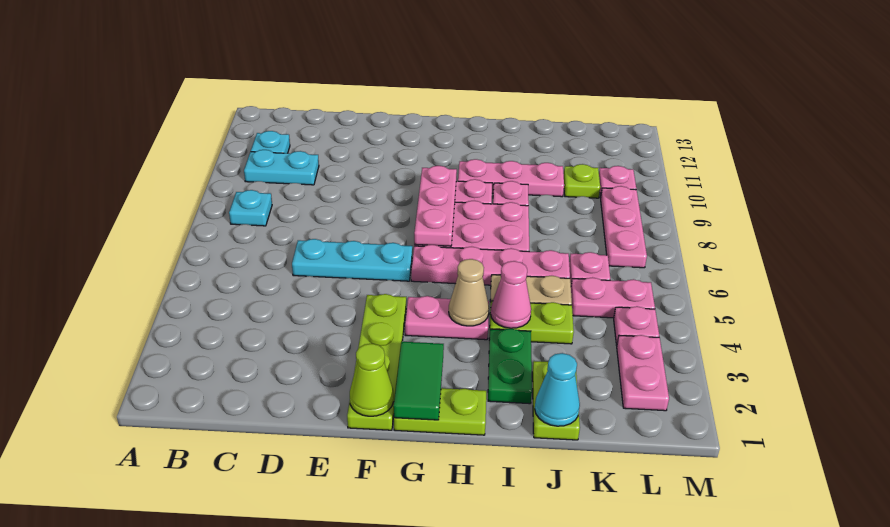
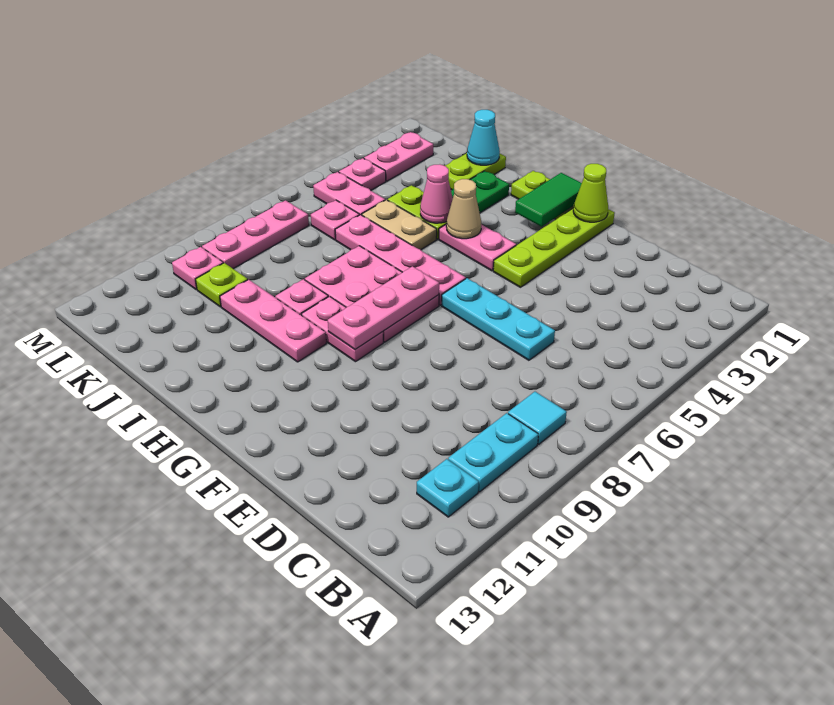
cyan plate B8 level 1 -> cyan tile B8 level 1
cyan plate B10:C10 level 1 -> cyan plate B9:B10 level 1

